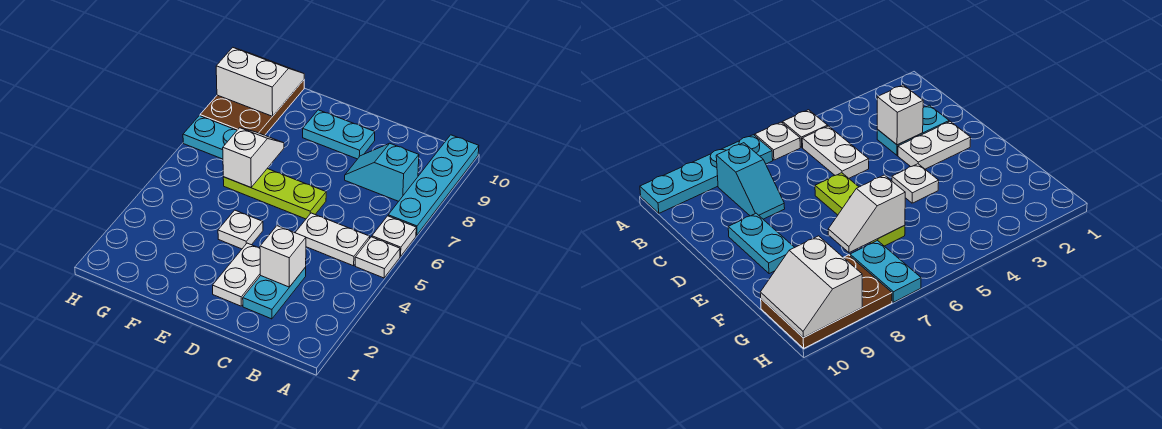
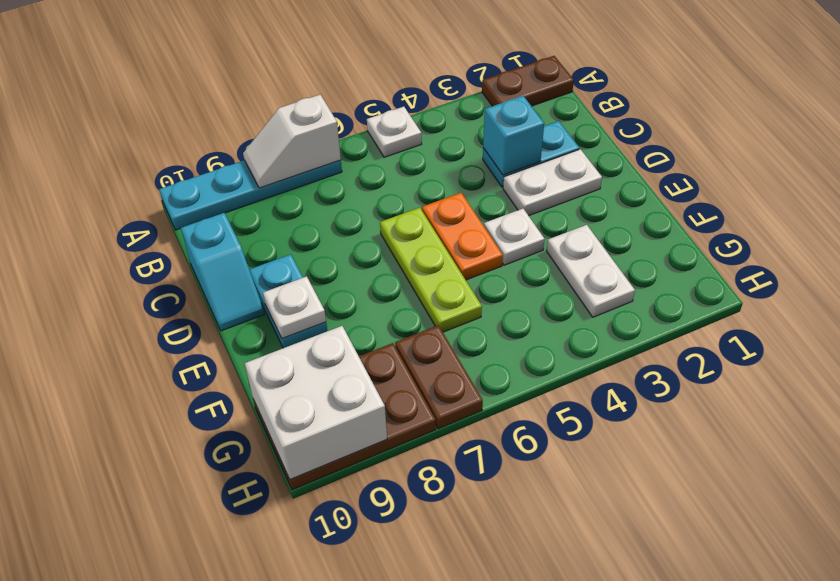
none -> brown plate A1:A2 level 1
white plate A6 level 1 -> white plate E9 level 2
white plate B5:C5 level 1 -> white plate F3:G3 level 1
cyan slope B8:C8 level 1 top B -> cyan slope C10:D10 level 1 top C
white brick C3 level 2 -> cyan brick C3 level 2
none -> orange plate D5:E5 level 1
white slope F6:F7 level 2 top 6 -> white slope A7:A8 level 2 top 7
cyan plate G7:H7 level 1 -> brown plate G7:H7 level 1
white slope G9:H10 level 2 top 9 -> white brick G9:H10 level 2

